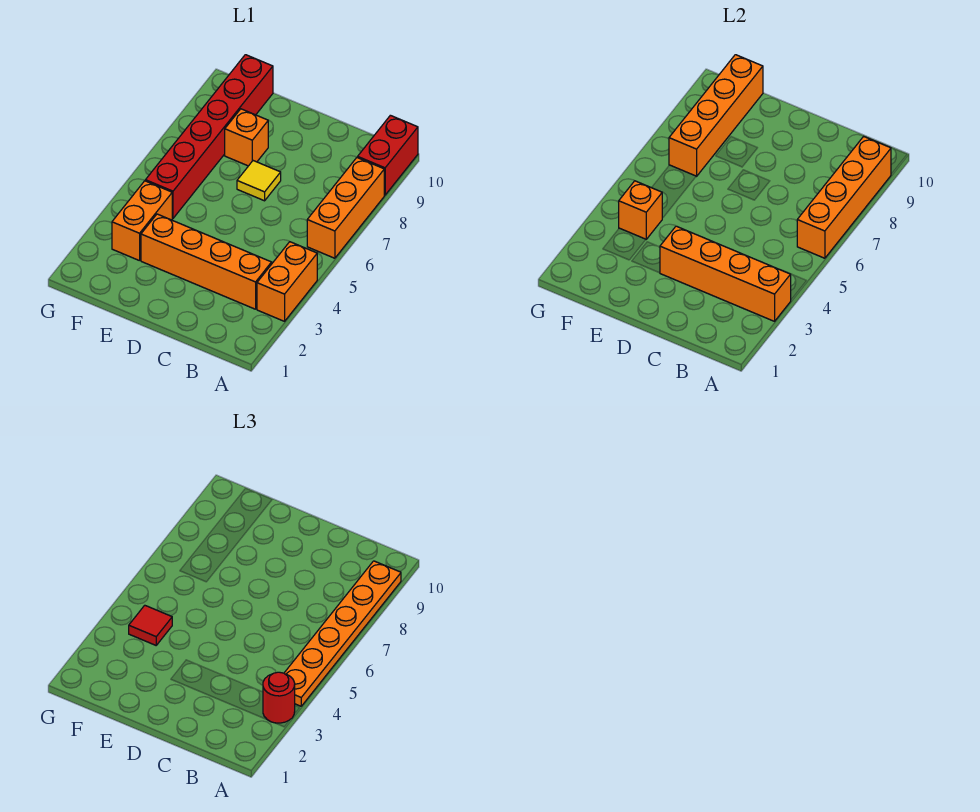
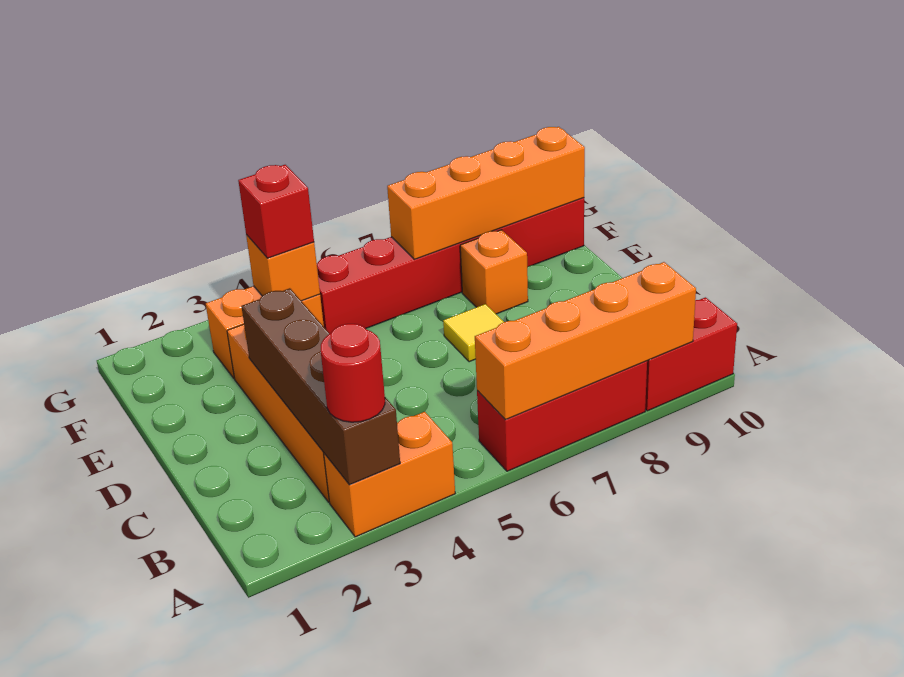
orange brick A3:D3 level 2 -> brown brick A3:D3 level 2
orange plate A4:A9 level 3 -> none
orange brick A6:A8 level 1 -> red brick A6:A8 level 1
red tile F4 level 3 -> red brick F4 level 3

